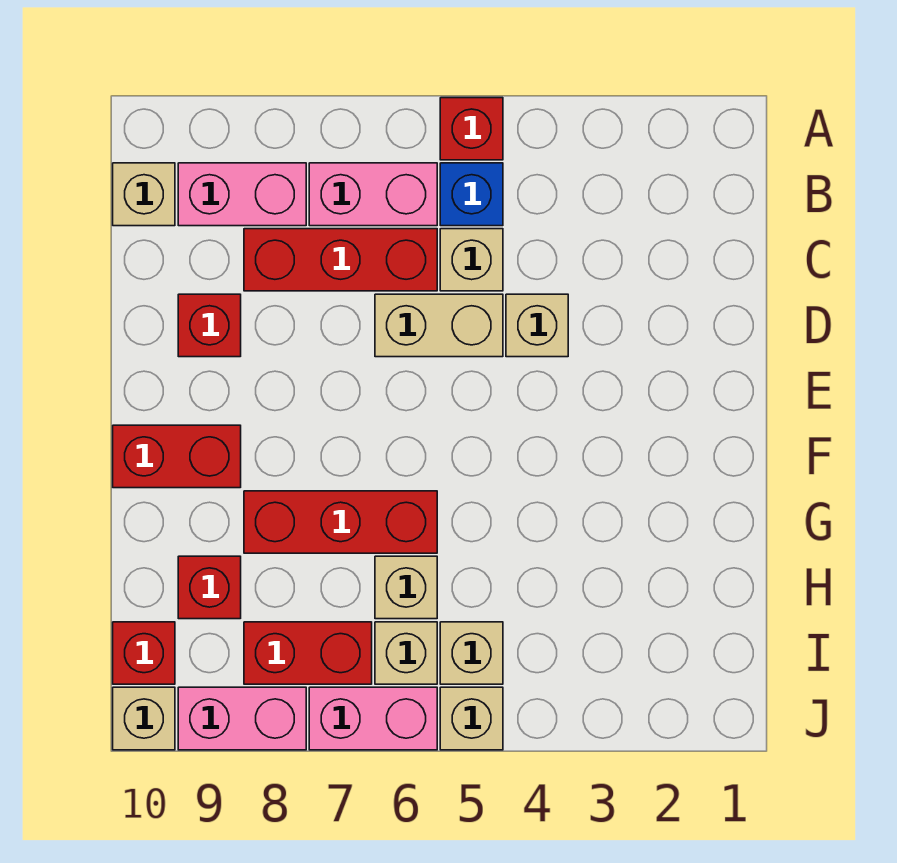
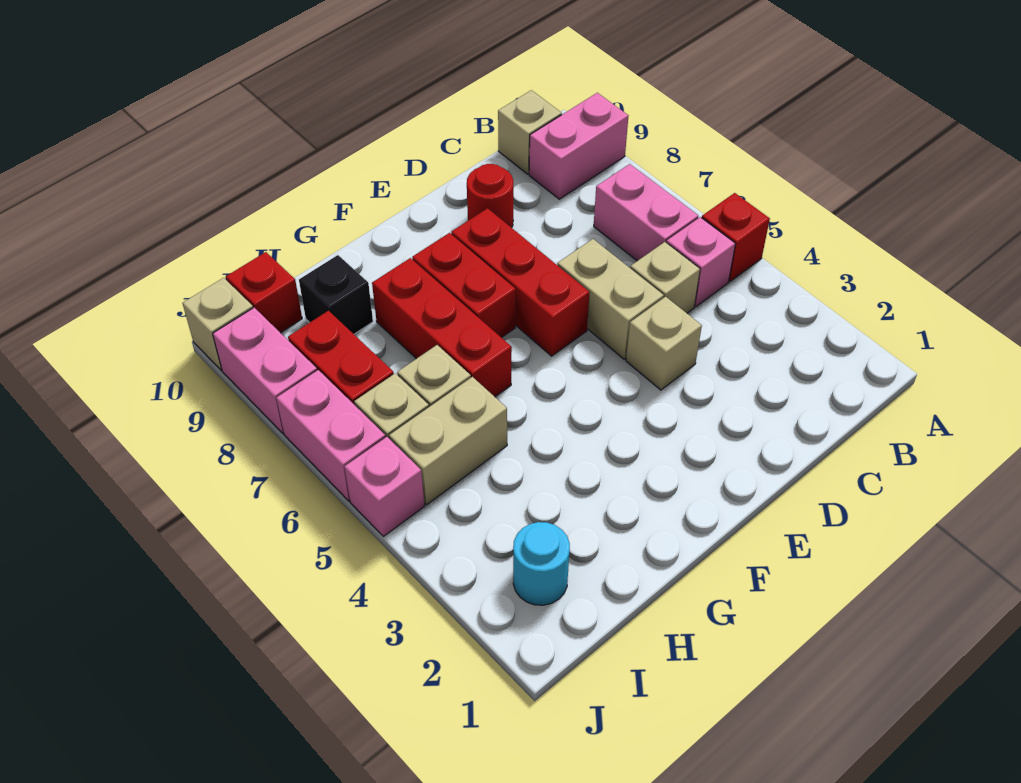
blue brick B5 level 1 -> pink brick B5 level 1
pink brick B8:B9 level 1 -> pink brick A9:B9 level 1
red brick C6:C8 level 1 -> red brick E6:E8 level 1
red brick D9 level 1 -> red round brick D9 level 1
red brick F9:F10 level 1 -> red brick F7:F8 level 1
red brick H9 level 1 -> black brick H9 level 1
none -> cyan round brick I2 level 1
tan brick I5 level 1 -> tan brick H5:I5 level 1
tan brick J5 level 1 -> pink brick J5 level 1

